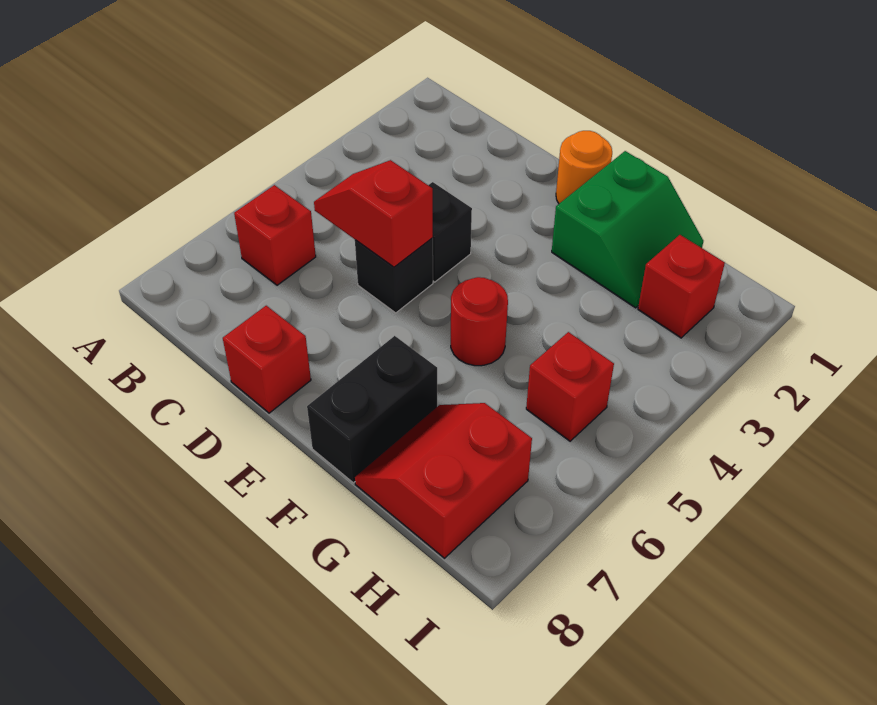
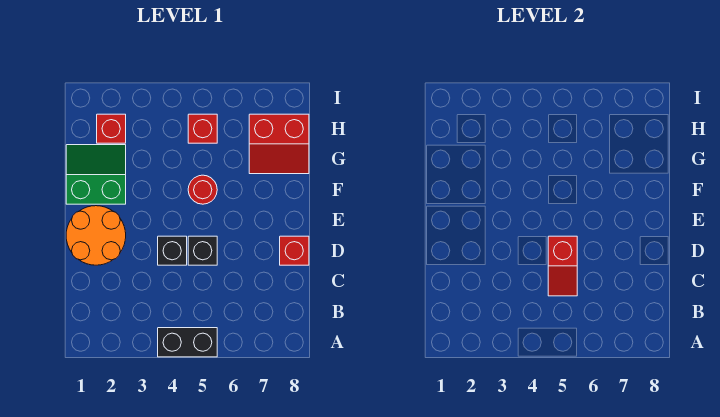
red brick B6 level 1 -> none
orange round brick E1 level 1 -> orange round brick D1:E2 level 1
black brick F7:F8 level 1 -> black brick A4:A5 level 1

